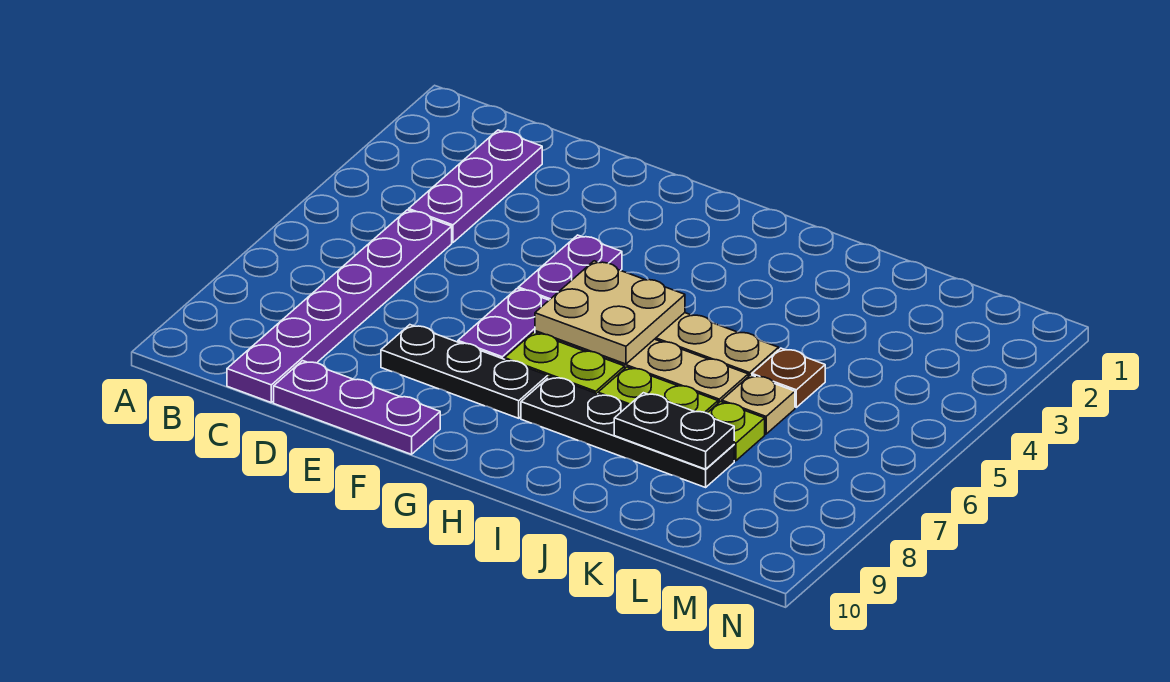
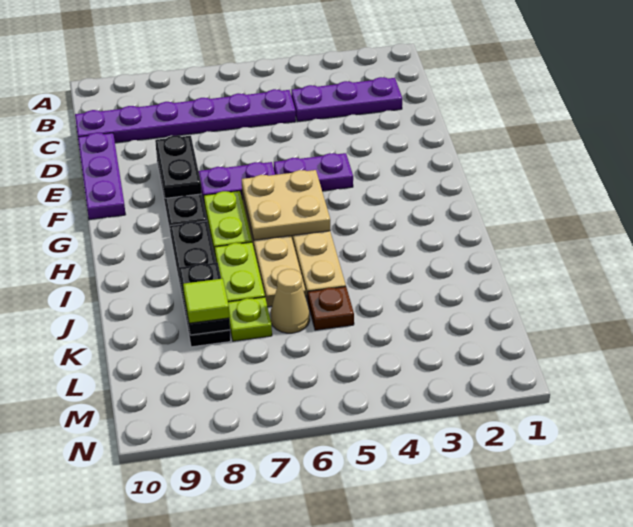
none -> black plate E8:F8 level 2
tan plate K6 level 1 -> tan cone K6 level 1
none -> lime tile K8 level 3

